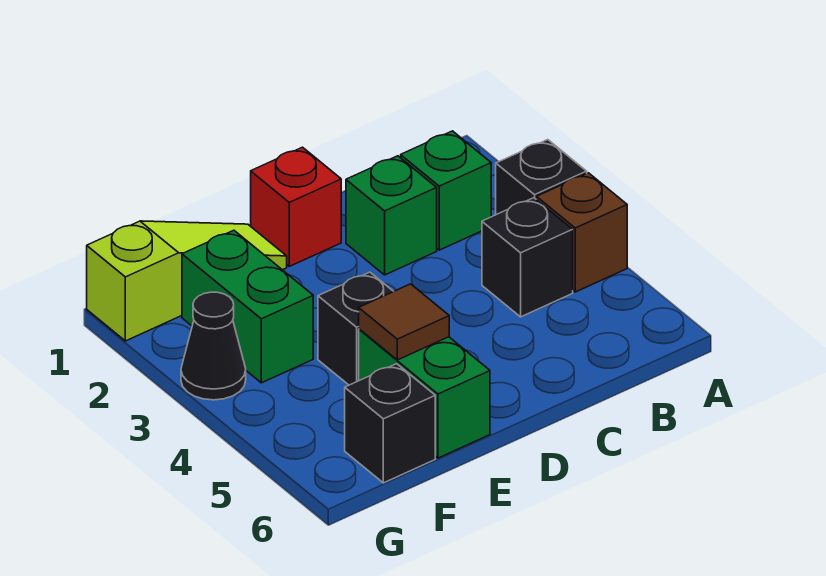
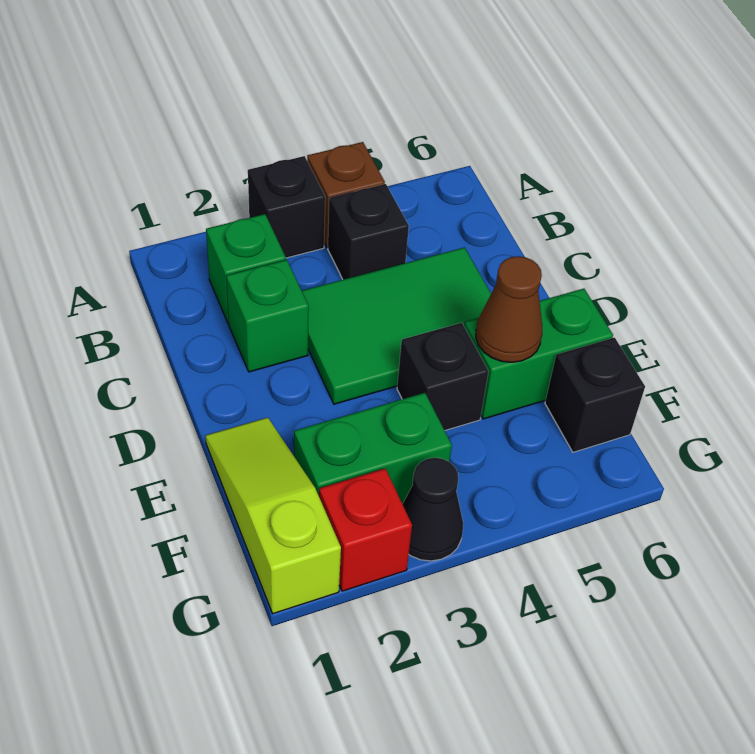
none -> green tile C3:D5 level 1
red brick D1 level 1 -> red brick G2 level 1
brown tile E5 level 2 -> brown cone E5 level 2

